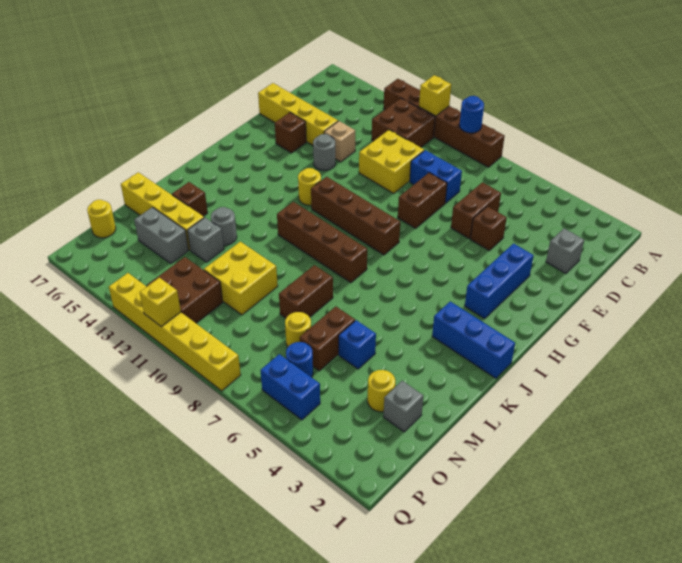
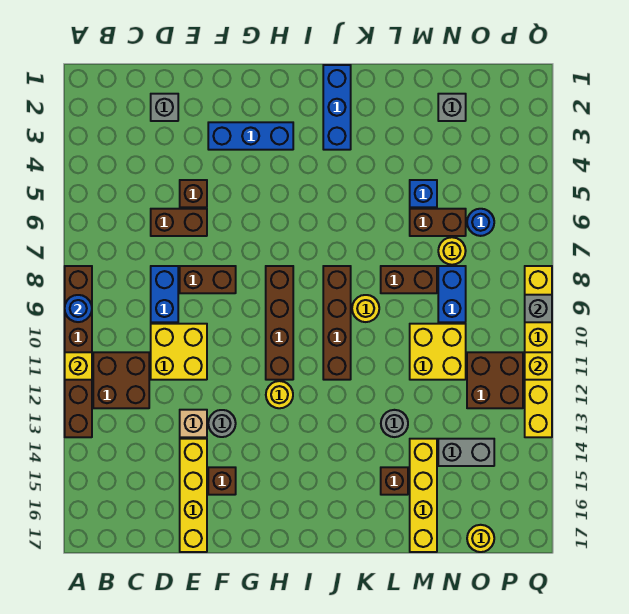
grey brick M13 level 1 -> grey brick Q9 level 2
yellow round brick N3 level 1 -> yellow round brick K9 level 1
grey brick N14:N15 level 1 -> grey brick N14:O14 level 1
blue brick P5:P6 level 1 -> blue brick N8:N9 level 1

